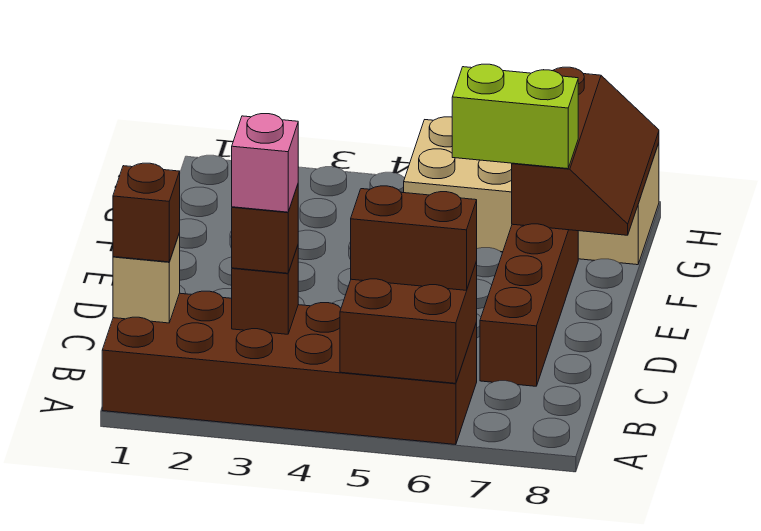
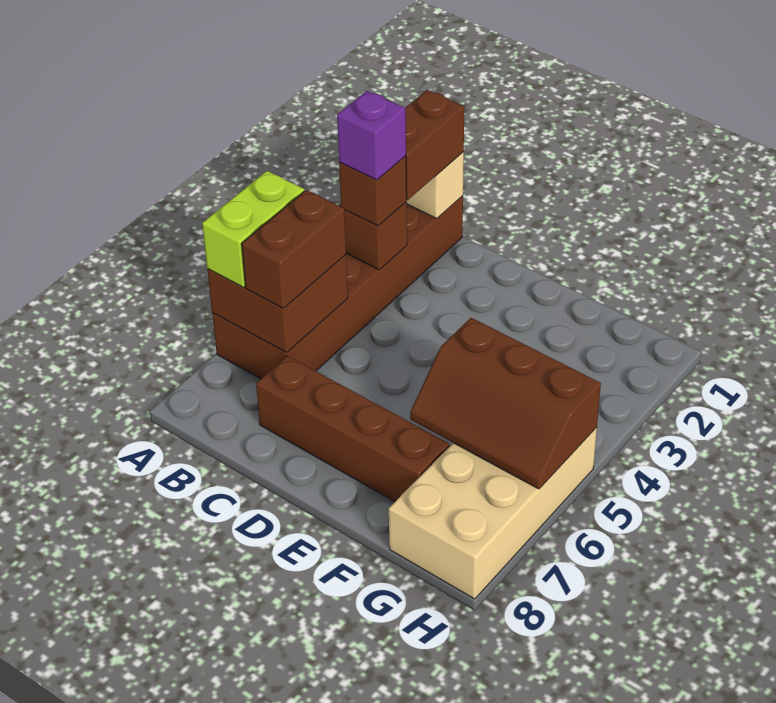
brown brick B1 level 3 -> brown brick B1:B2 level 3
pink brick B3 level 4 -> purple brick B3 level 4
lime brick F6:F7 level 3 -> lime brick A5:A6 level 3
brown slope F7:H8 level 2 top 7 -> brown slope F5:H6 level 2 top 5

